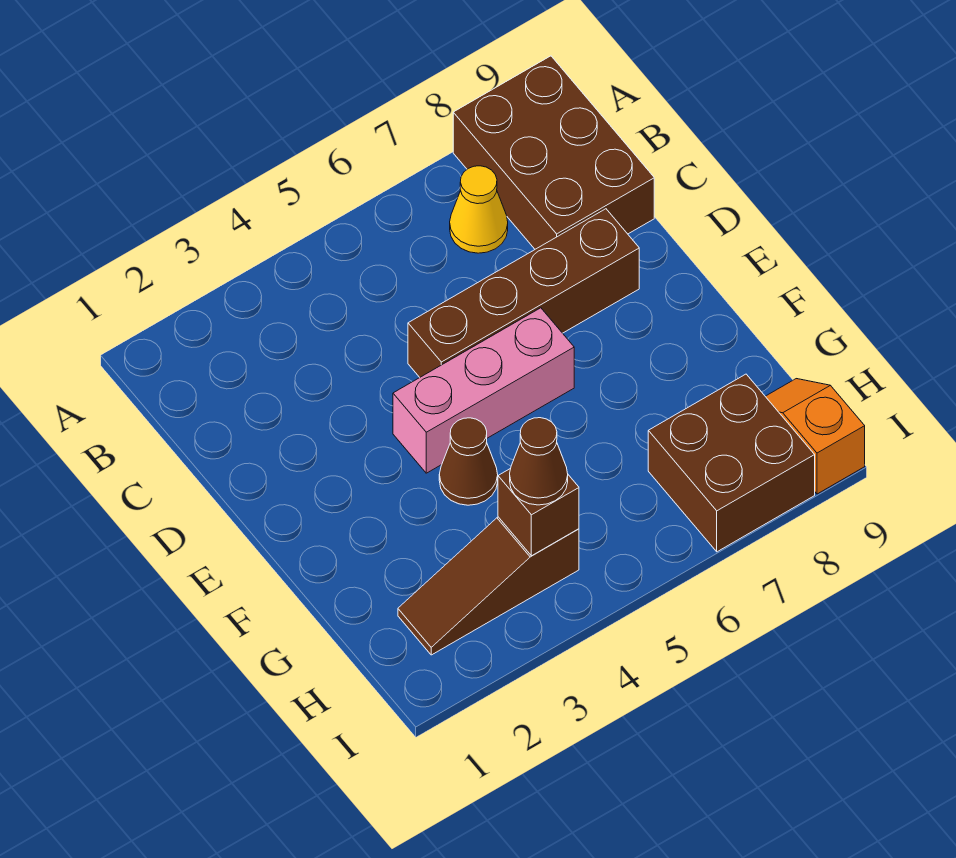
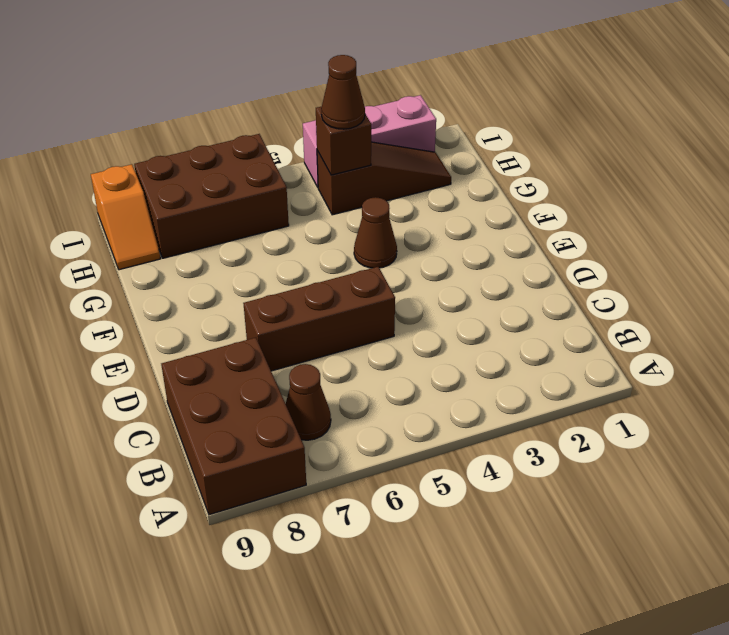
yellow cone B7 level 1 -> brown cone B7 level 1
brown brick D5:D8 level 1 -> brown brick D5:D7 level 1
pink brick E4:E6 level 1 -> pink brick I2:I4 level 1
brown brick H7:I8 level 1 -> brown brick H6:I8 level 1

